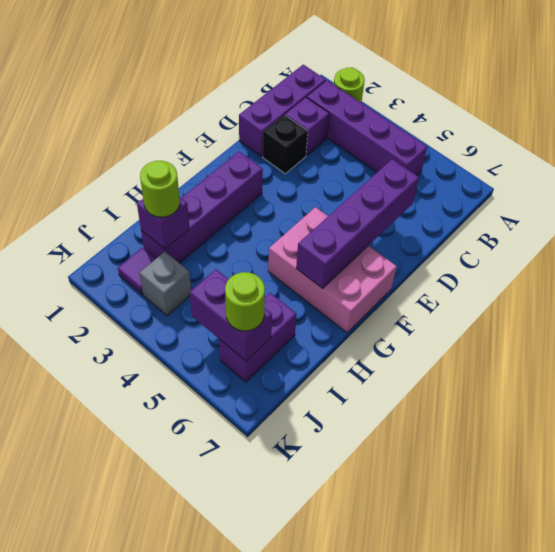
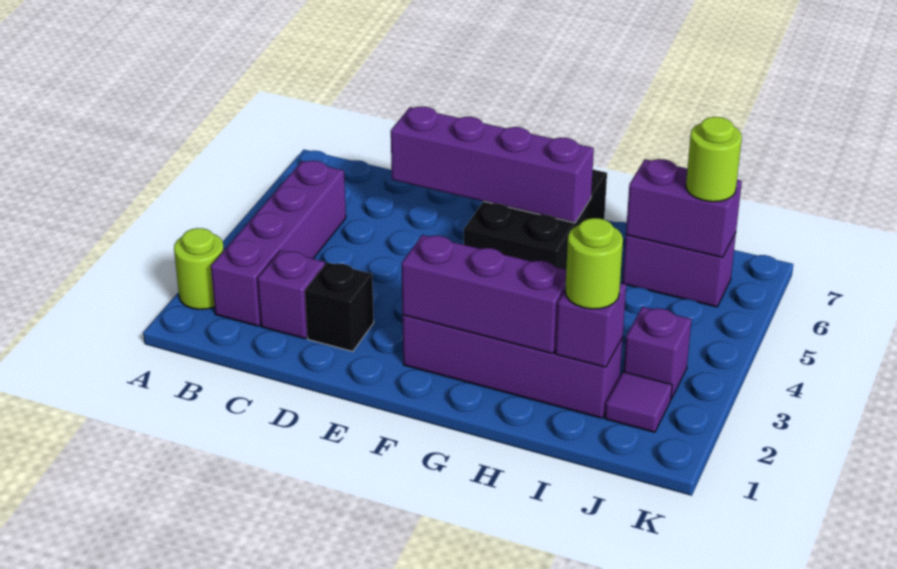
purple brick B1:D1 level 1 -> purple brick F2:H2 level 2
pink brick F5:G7 level 1 -> black brick F5:G7 level 1
grey brick J3 level 1 -> purple brick J3 level 1
purple brick J5:J6 level 2 -> purple brick I6:J6 level 2

